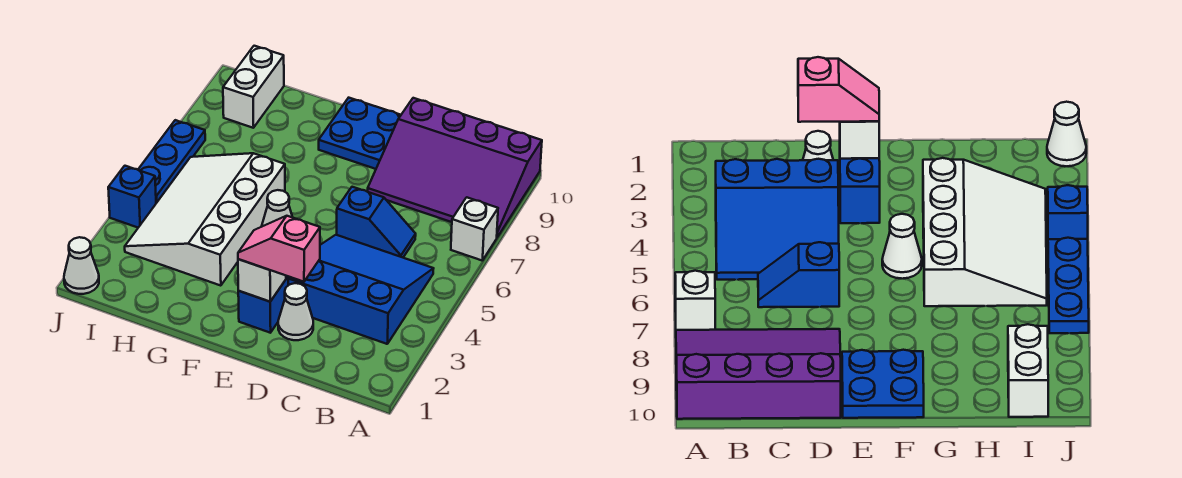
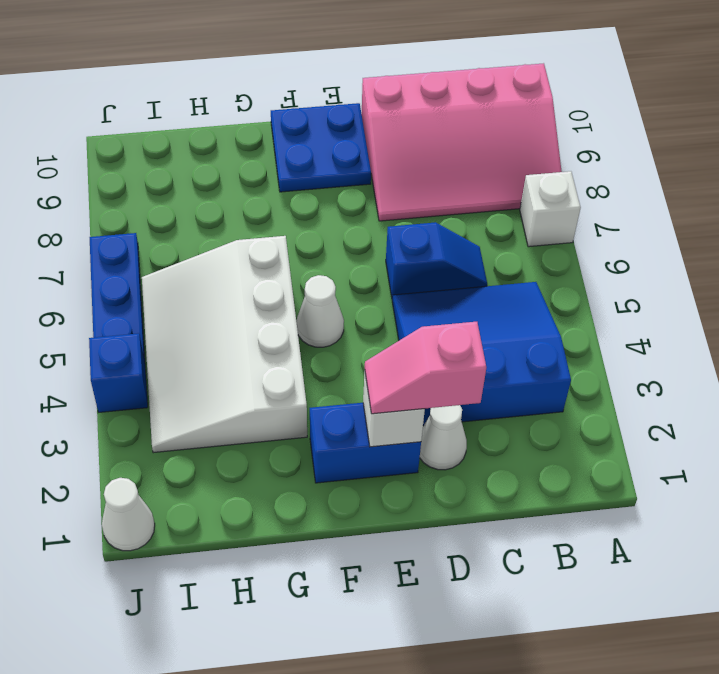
purple slope A8:D10 level 1 top 10 -> pink slope A8:D10 level 1 top 10
blue brick E2:E3 level 1 -> blue brick E2:F2 level 1
white brick I9:I10 level 1 -> none

